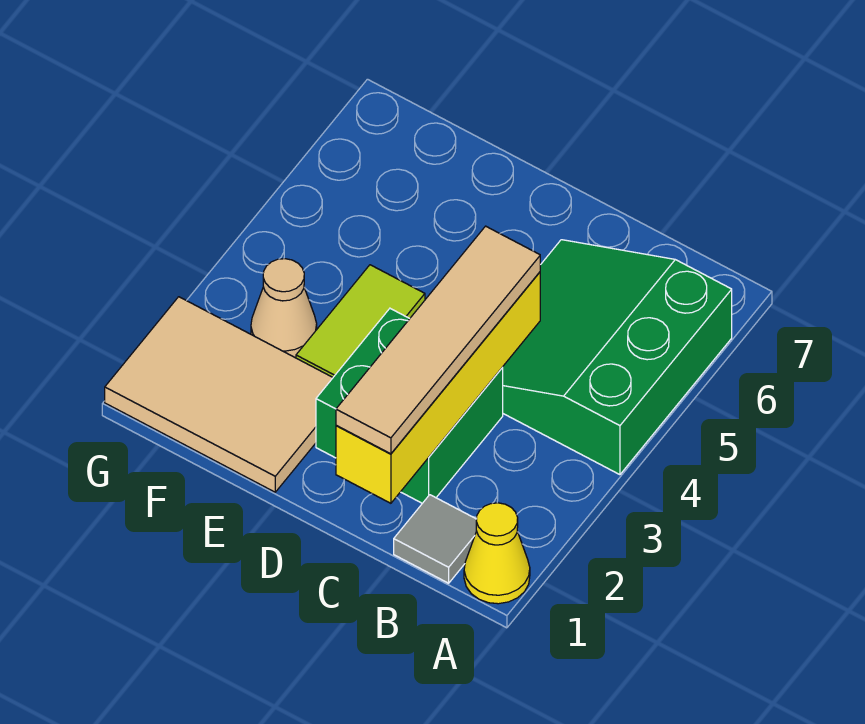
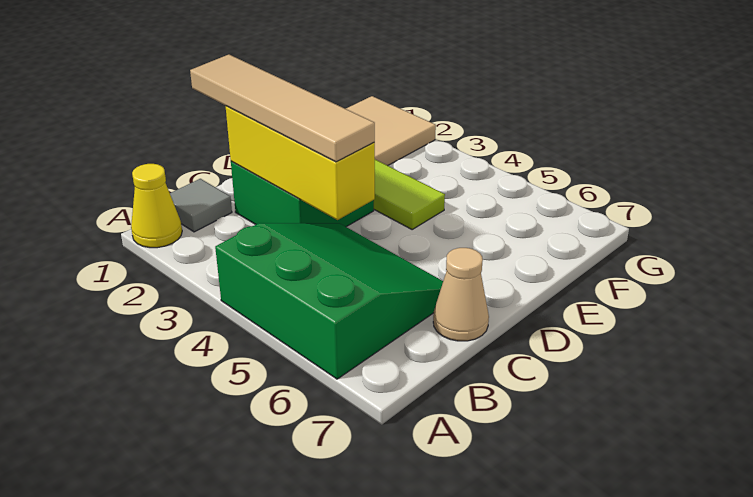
yellow brick C1:C4 level 2 -> yellow brick C2:C4 level 2
tan cone F3 level 1 -> tan cone C7 level 1

